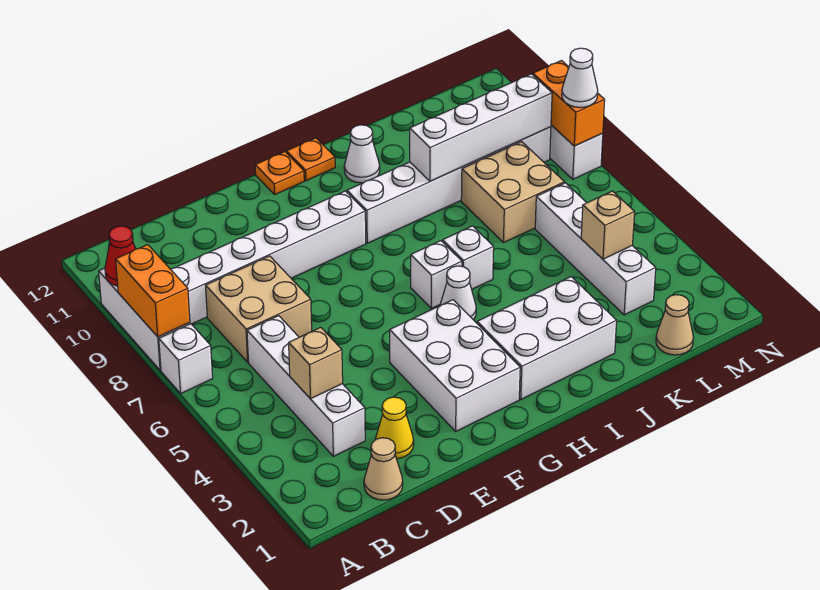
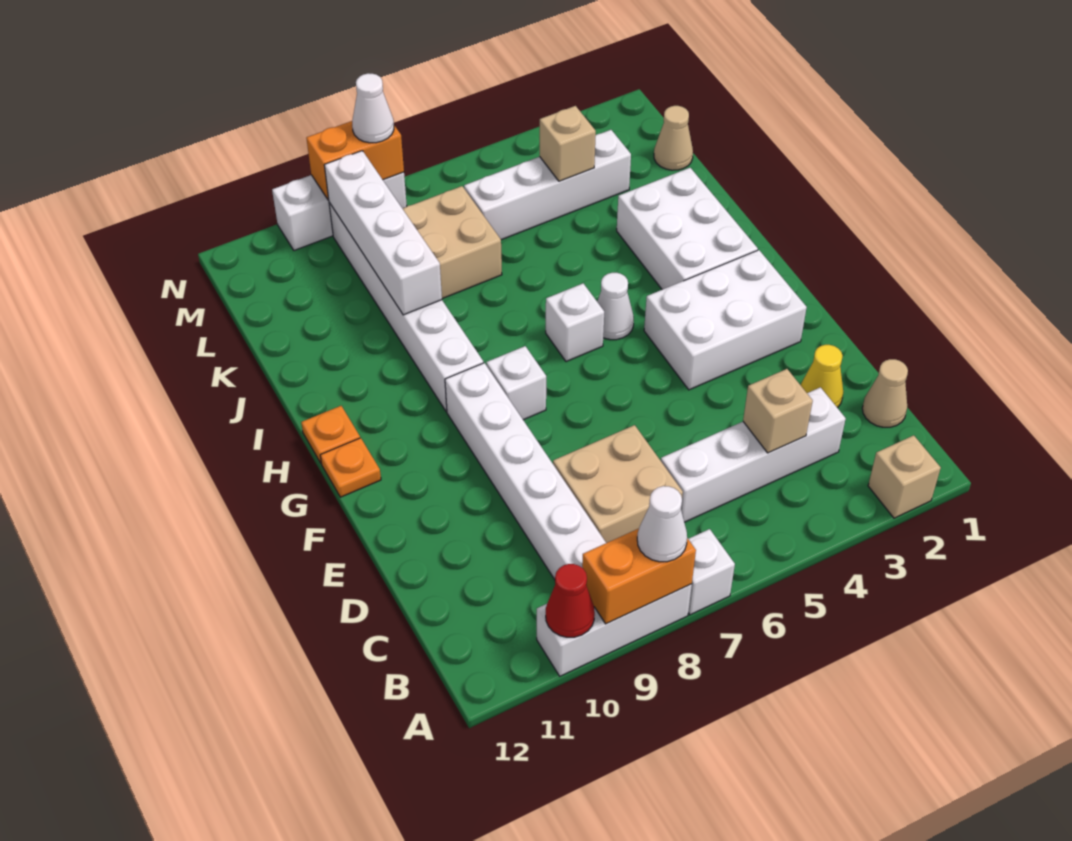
none -> tan brick A2 level 1
white brick I6 level 1 -> white brick G8 level 1
white cone I11 level 1 -> white cone A8 level 3

